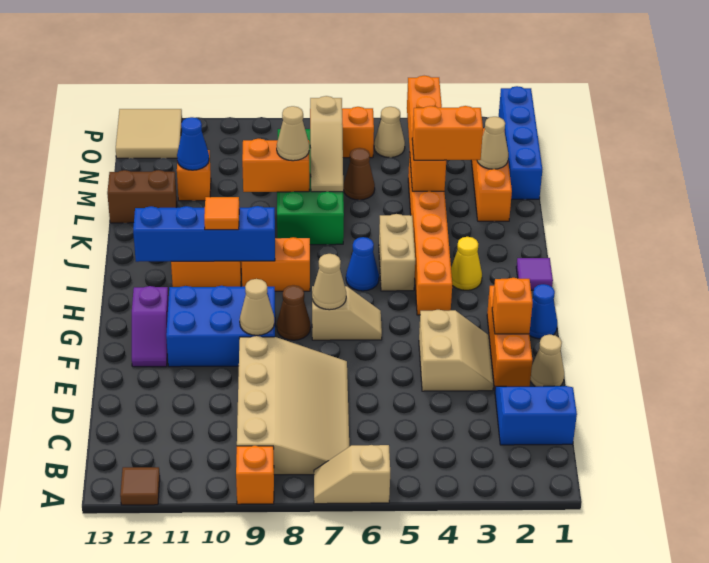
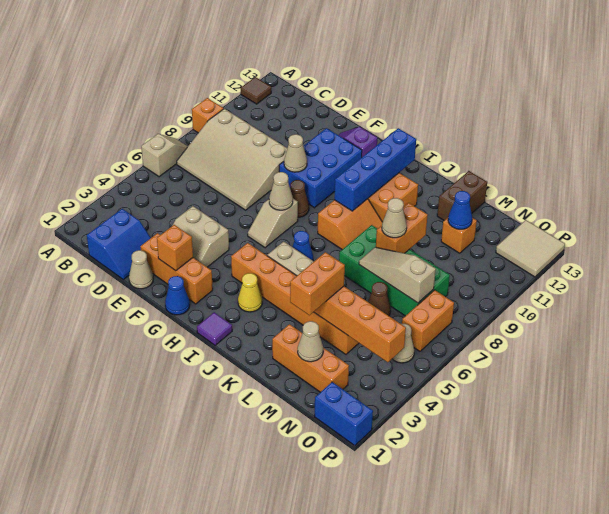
orange tile I10 level 3 -> none
blue brick M1:P1 level 1 -> blue brick O1:P1 level 1

